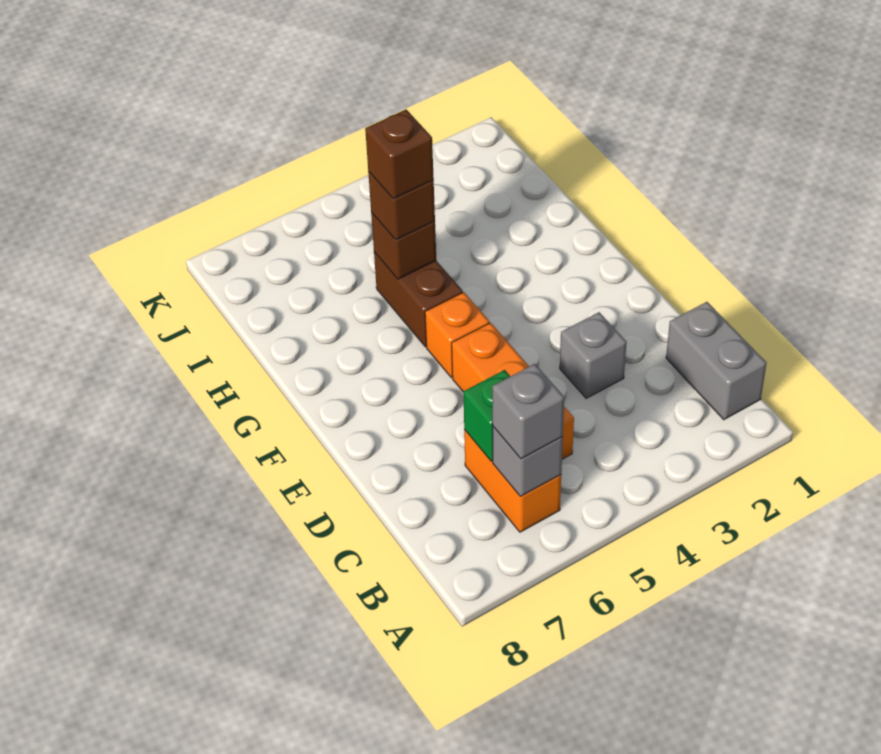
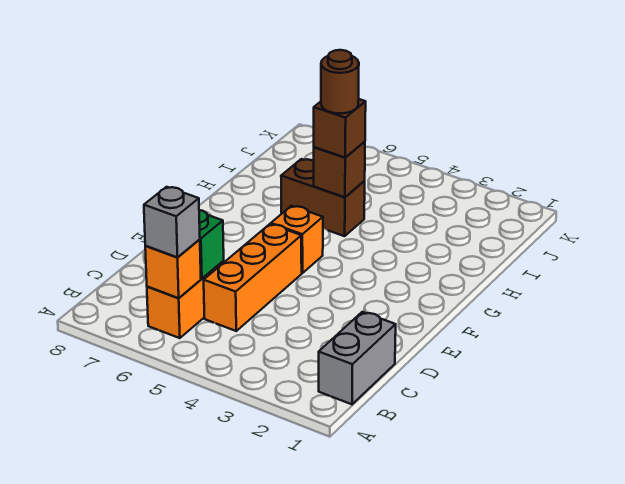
grey brick B6 level 2 -> orange brick B6 level 2
grey brick D3 level 1 -> none
brown brick G5:H5 level 1 -> brown brick H5:H6 level 1
brown brick H5 level 4 -> brown round brick H5 level 4

